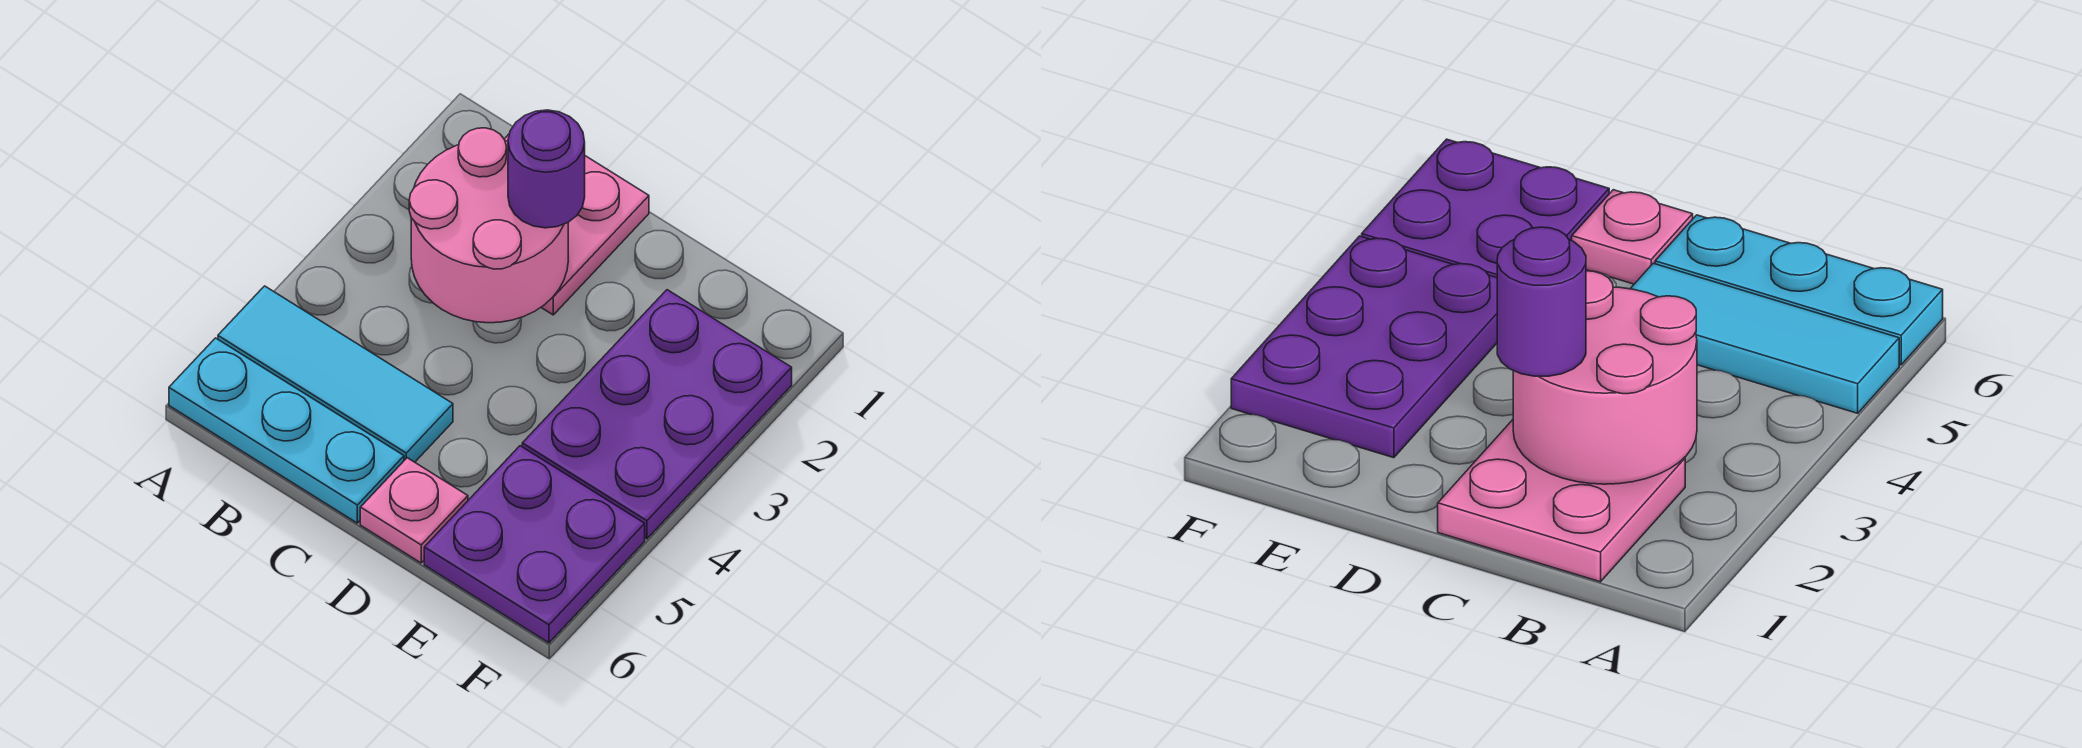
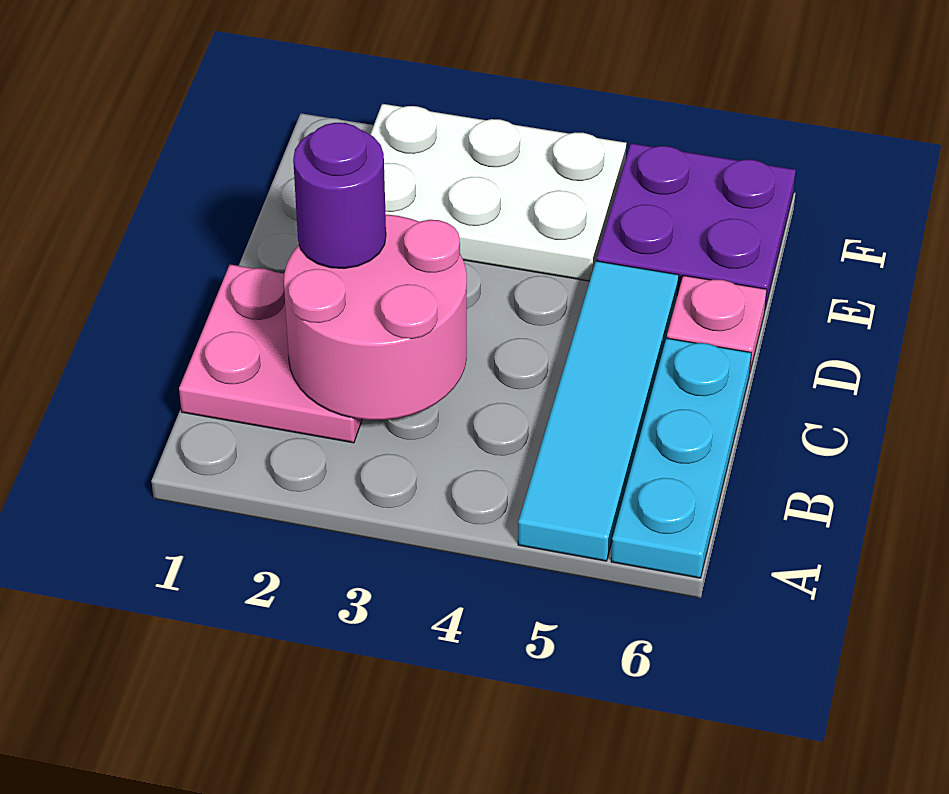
cyan tile A5:C5 level 1 -> cyan tile A5:D5 level 1
purple plate E2:F4 level 1 -> white plate E2:F4 level 1

